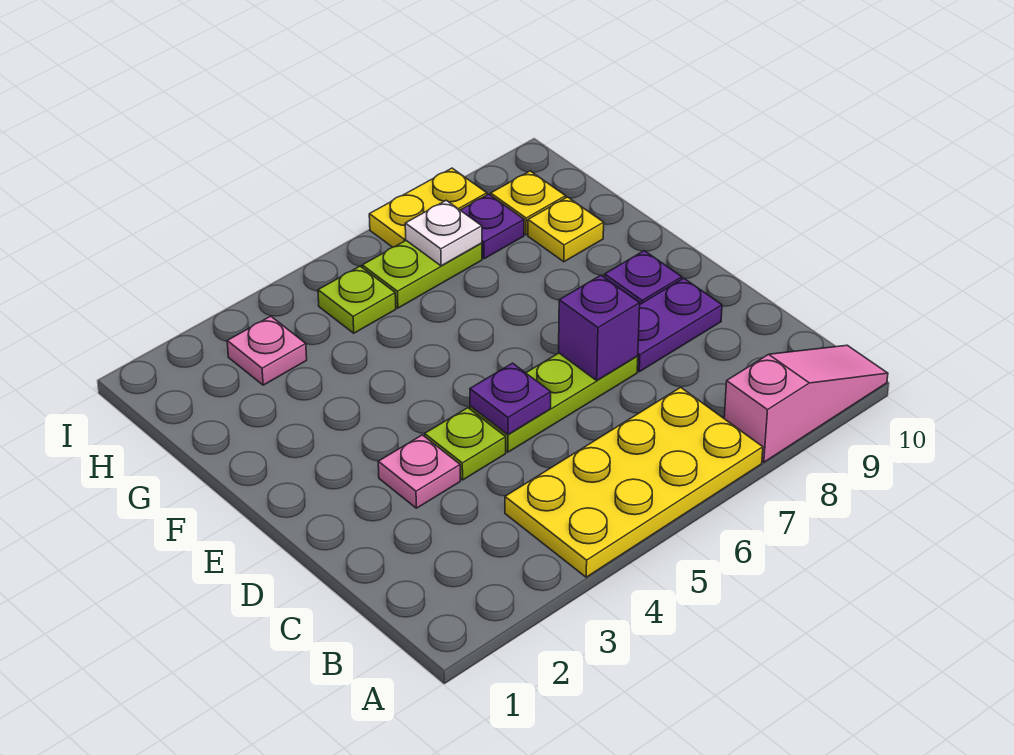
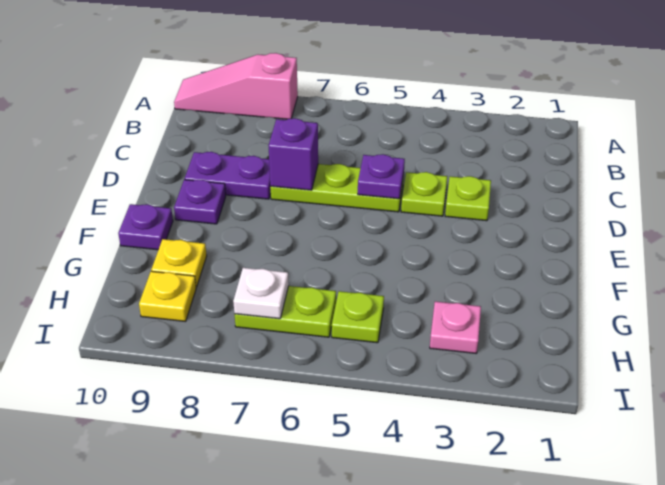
yellow plate A4:B7 level 1 -> none
pink plate D3 level 1 -> lime plate D3 level 1
purple plate H8 level 1 -> purple plate F10 level 1
yellow plate I7:I8 level 1 -> none

